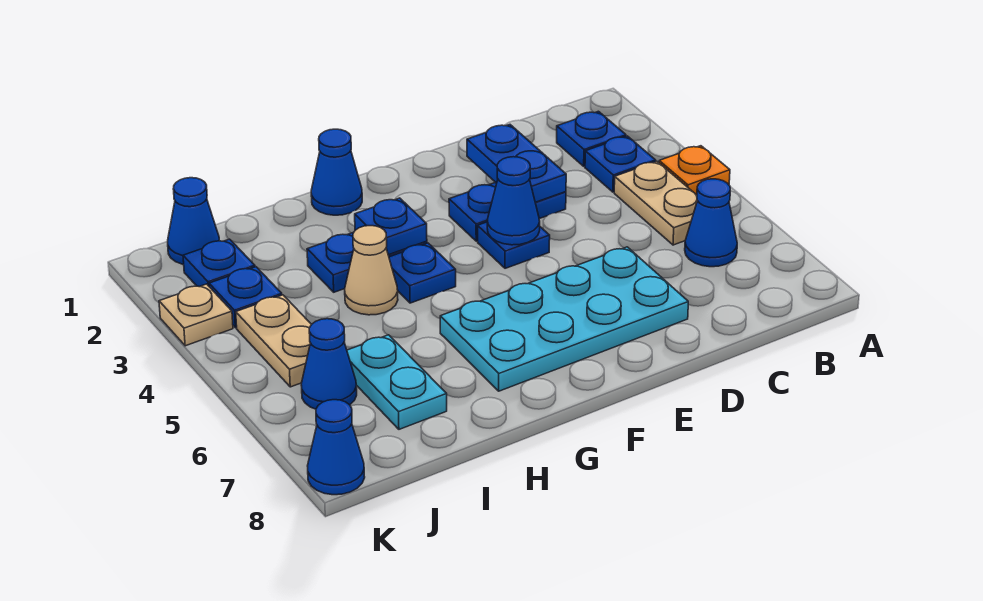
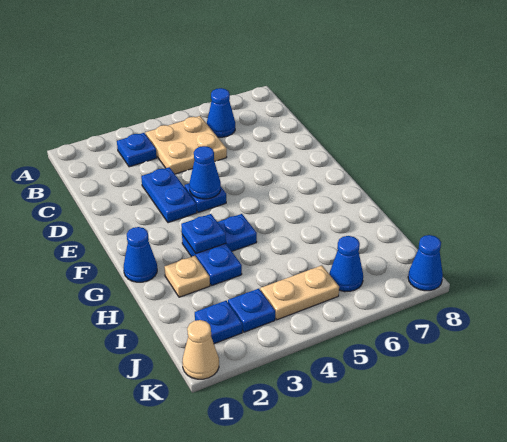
orange plate A4 level 1 -> none
blue plate B2 level 1 -> none
tan plate B4:B5 level 1 -> tan plate B4:C5 level 1
blue plate D2:D3 level 2 -> none
cyan plate D6:G7 level 1 -> none
tan cone H4 level 1 -> tan cone K1 level 1
cyan plate I6:I7 level 1 -> none
blue cone J1 level 1 -> none
tan plate K3 level 1 -> tan plate H2 level 1

